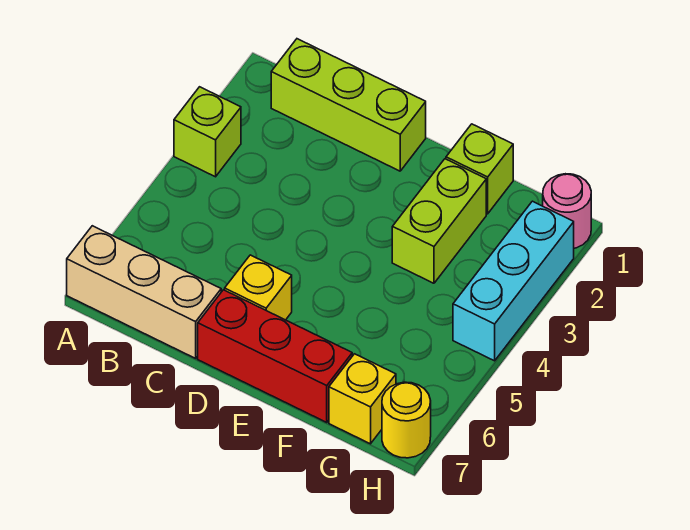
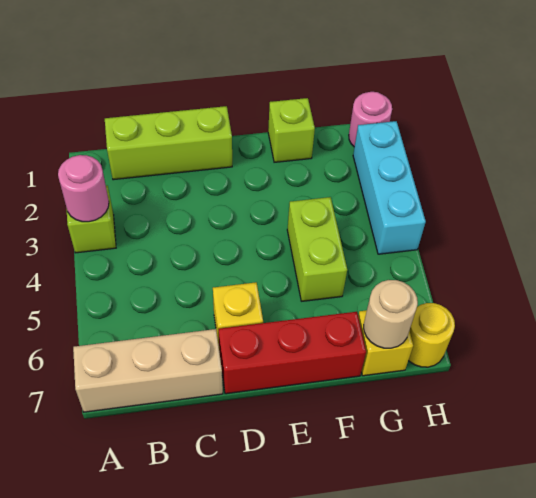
none -> pink round brick A3 level 2
lime brick F2:F3 level 1 -> lime brick F4:F5 level 1
none -> tan round brick G7 level 2

